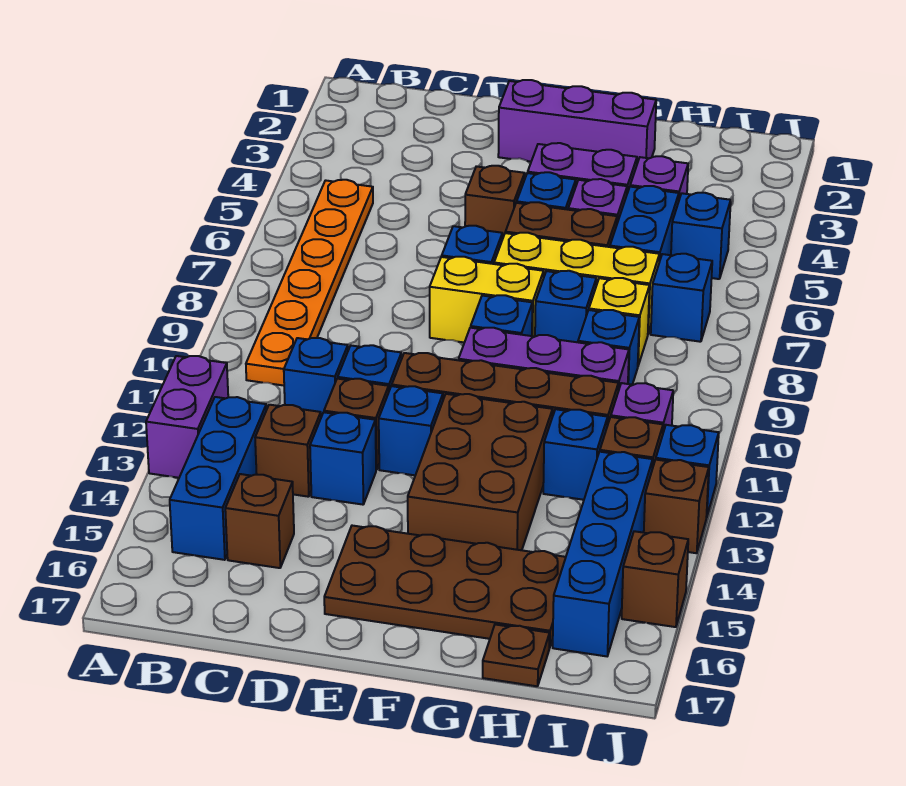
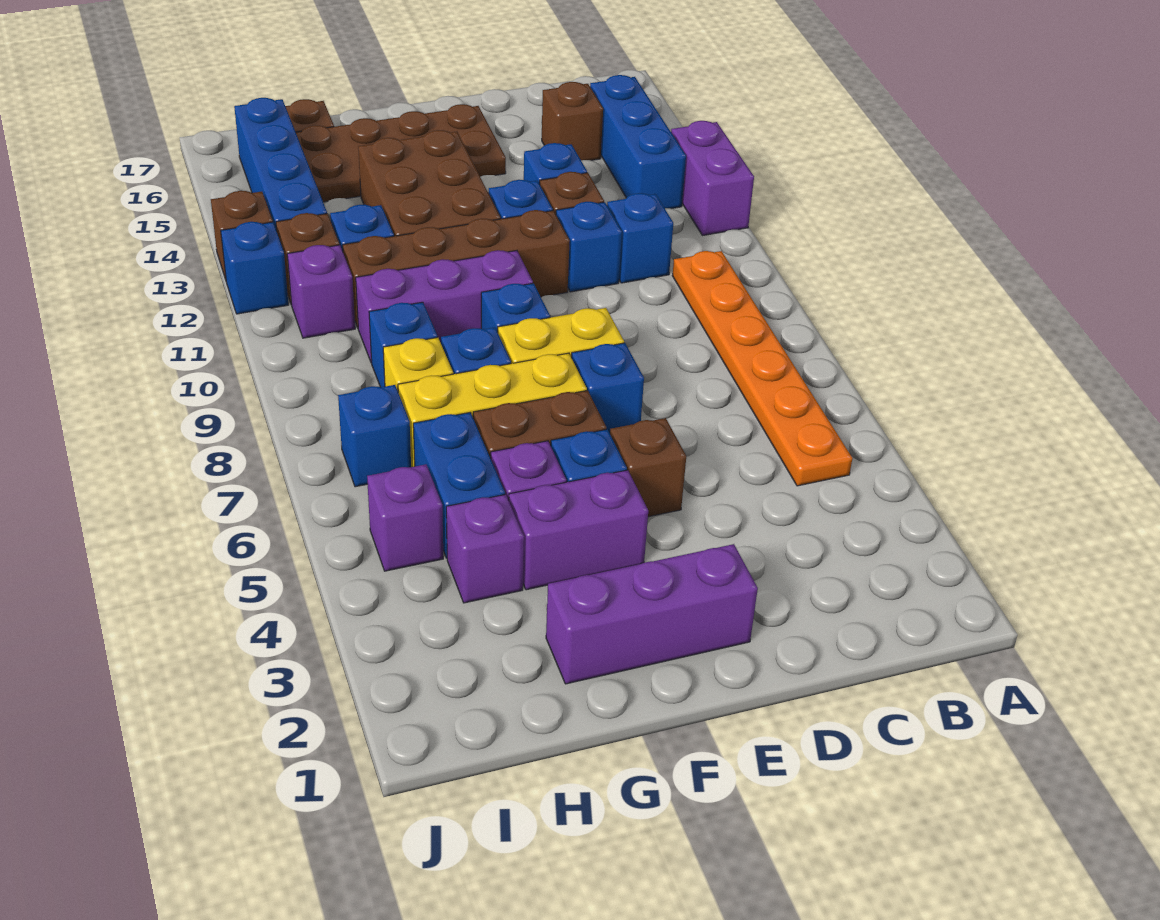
brown brick C13 level 1 -> none
blue brick I5 level 1 -> purple brick I5 level 1
brown brick J15 level 1 -> none

